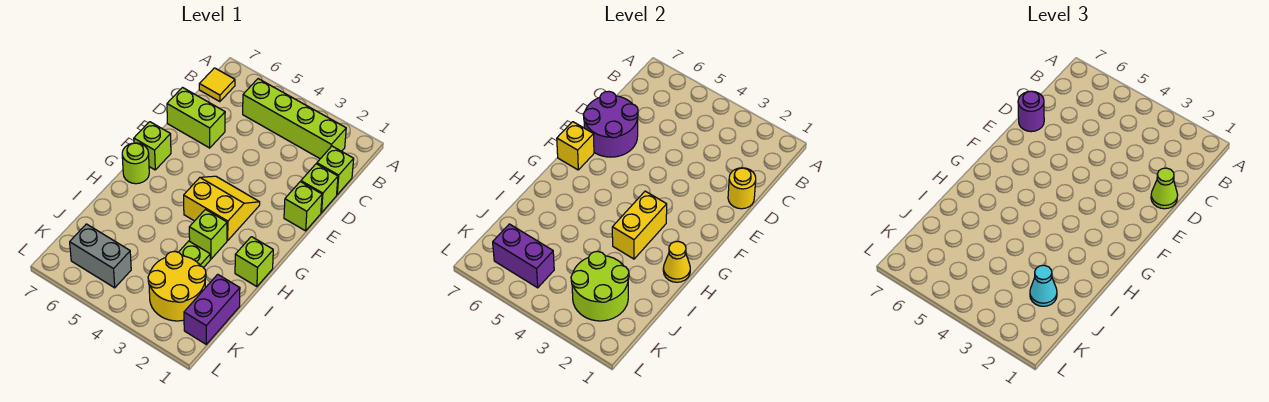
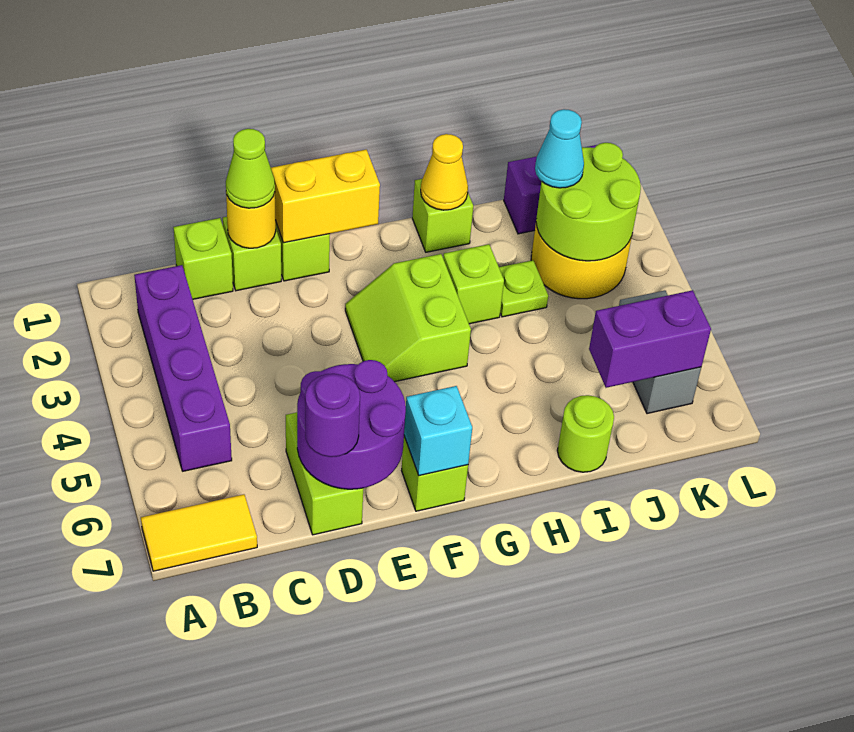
lime brick B2:B5 level 1 -> purple brick B2:B5 level 1
yellow tile B7 level 1 -> yellow tile A7:B7 level 1
yellow slope F3:G4 level 1 top G -> lime slope F3:G4 level 1 top G
yellow brick F7 level 2 -> cyan brick F7 level 2
yellow brick G3:H3 level 2 -> yellow brick E1:F1 level 2
lime round brick G7 level 1 -> lime round brick I7 level 1
purple brick K5:K6 level 2 -> purple brick J6:K6 level 2

